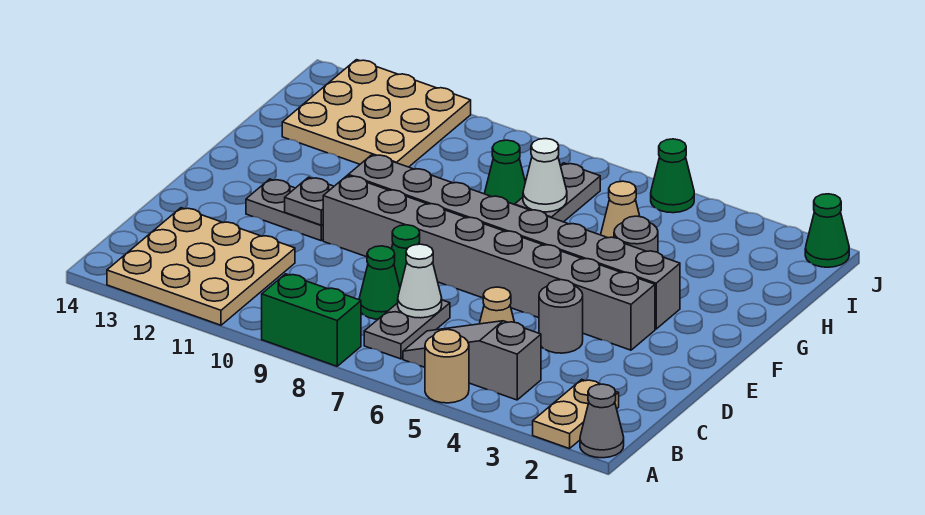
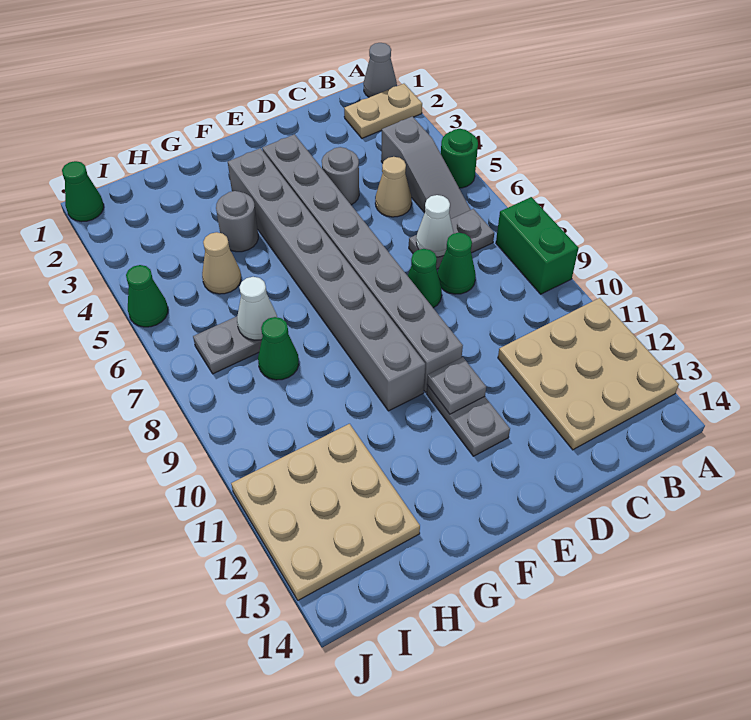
tan round brick A5 level 1 -> green round brick A5 level 1

